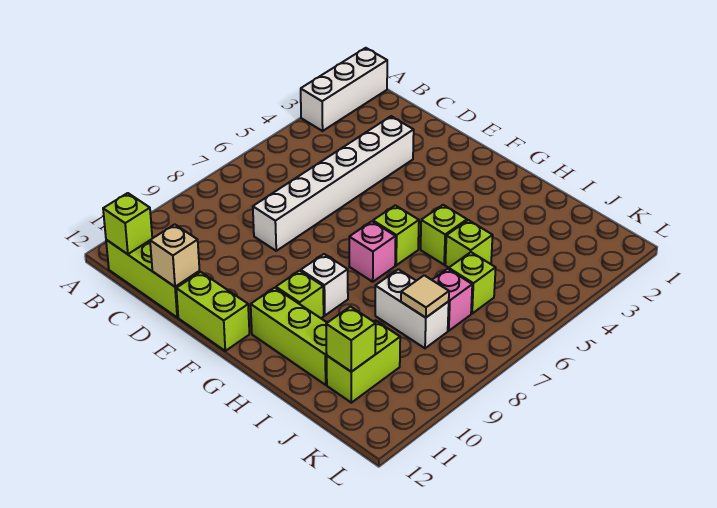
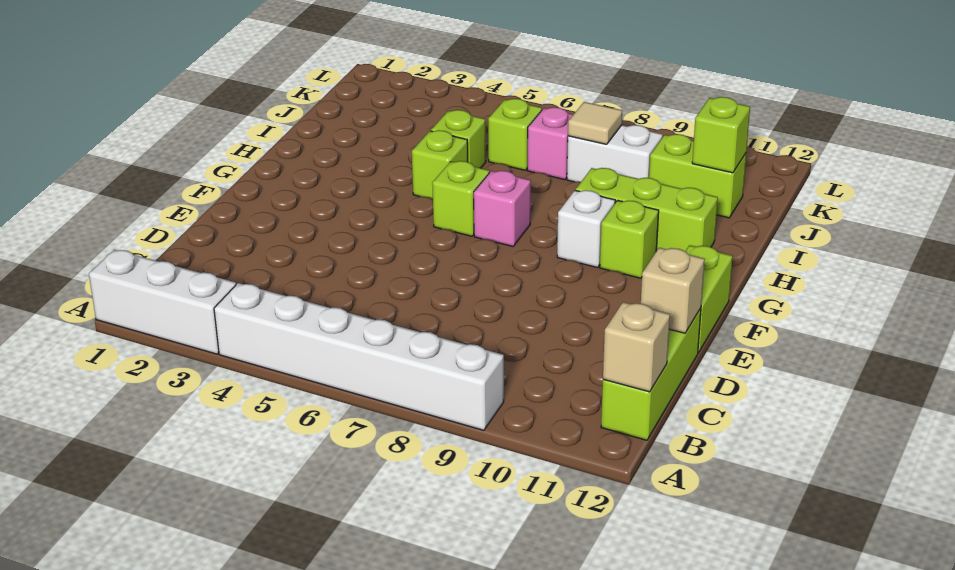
lime brick B12 level 2 -> tan brick B12 level 2
white brick D3:D8 level 1 -> white brick A4:A9 level 1
lime brick G11:I11 level 1 -> lime brick H9:H11 level 1
white brick I8:J8 level 1 -> white brick J8:J9 level 1

